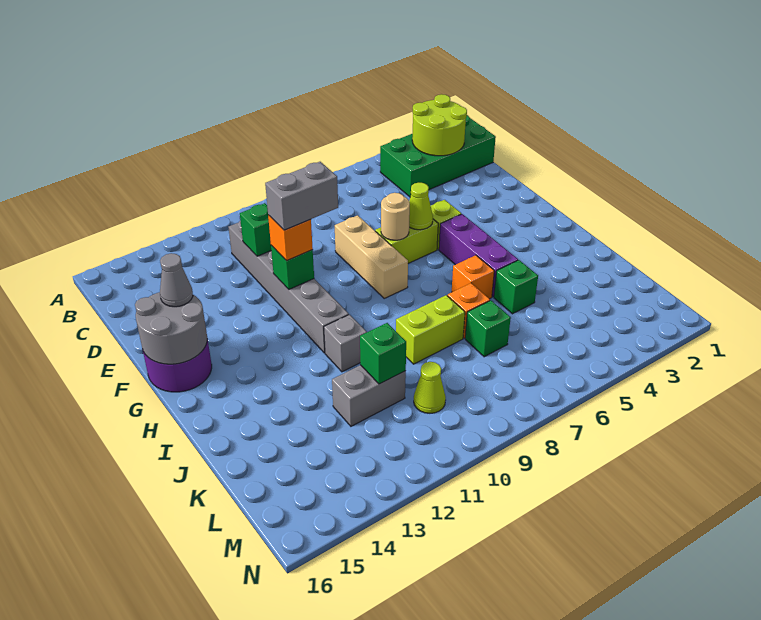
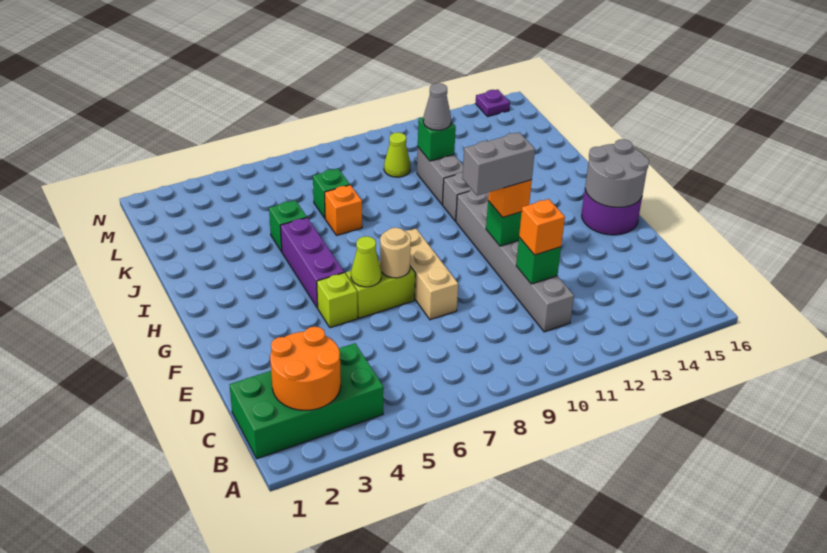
lime round brick B2:C3 level 2 -> orange round brick B2:C3 level 2
grey cone F15 level 3 -> grey cone K11 level 3
orange brick I6 level 1 -> orange brick D11 level 3
lime brick J8:J9 level 1 -> none
grey brick K11:K12 level 1 -> grey brick J11:K11 level 1
none -> purple plate N15 level 1

